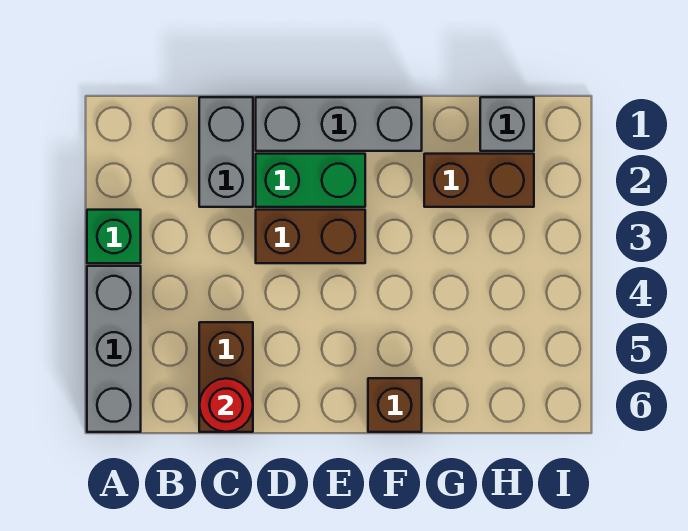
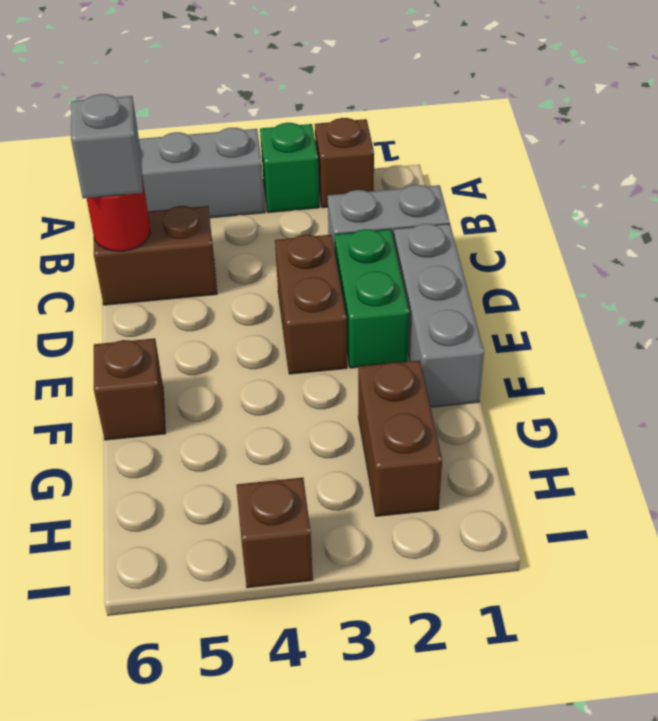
none -> brown brick A2 level 1
grey brick H1 level 1 -> grey brick C6 level 3
none -> brown brick I4 level 1

